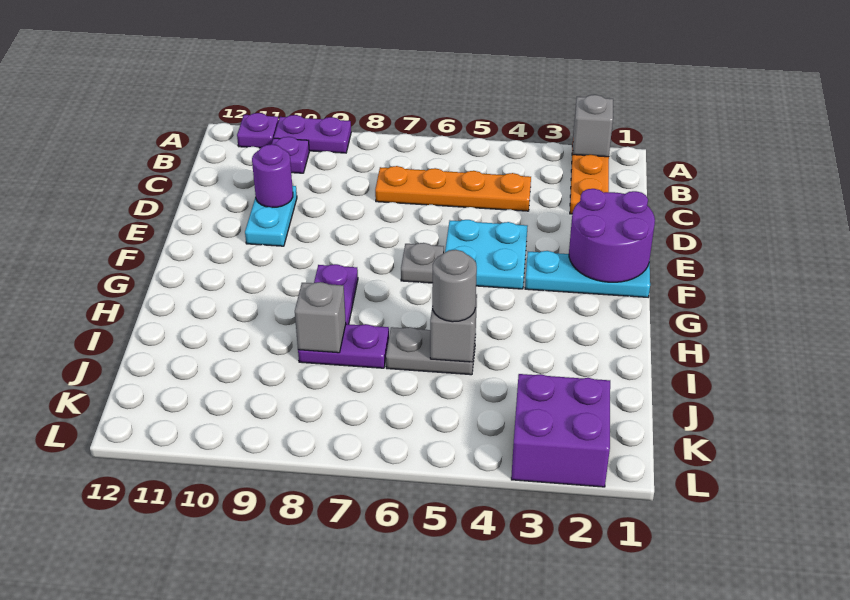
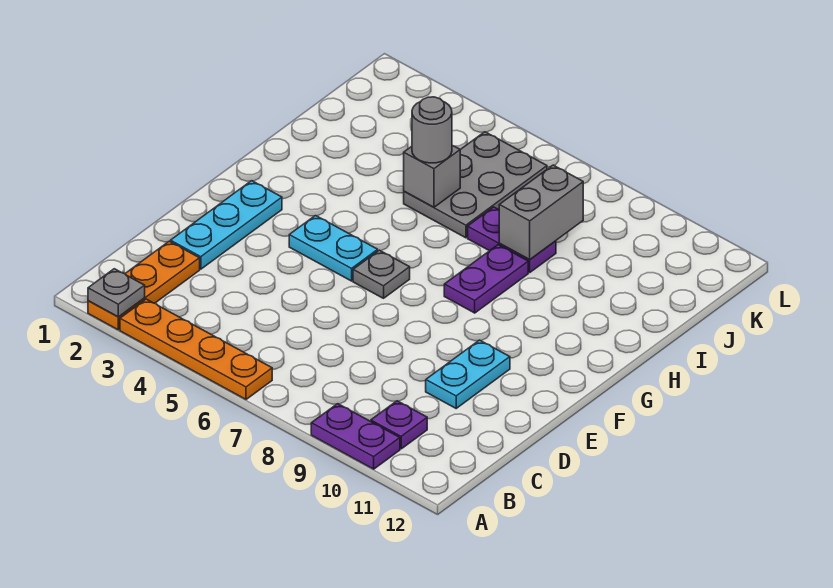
grey brick A2 level 2 -> grey plate A2 level 2
purple plate A11 level 1 -> none
orange plate C4:C7 level 1 -> orange plate A3:A6 level 1
purple round brick D10 level 2 -> none
purple round brick E1:F2 level 2 -> none
cyan plate E4:F5 level 1 -> cyan plate F4:F5 level 1
cyan plate F1:F3 level 1 -> cyan plate D2:F2 level 1
grey plate I5:I6 level 1 -> grey plate I5:K6 level 1
grey brick I8 level 2 -> grey brick I8:J8 level 2
purple brick K2:L3 level 1 -> none

